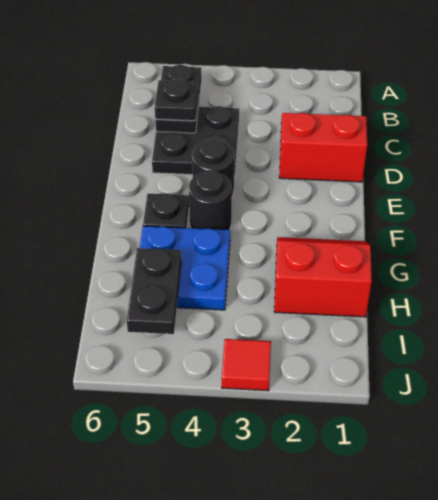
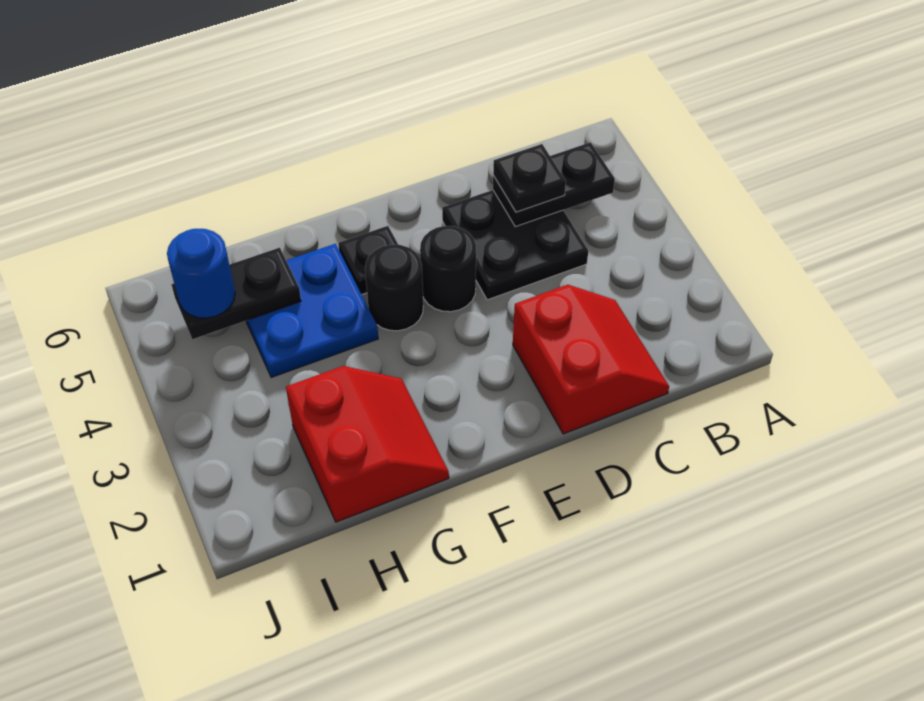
none -> blue round brick I5 level 3
red tile J3 level 1 -> none

